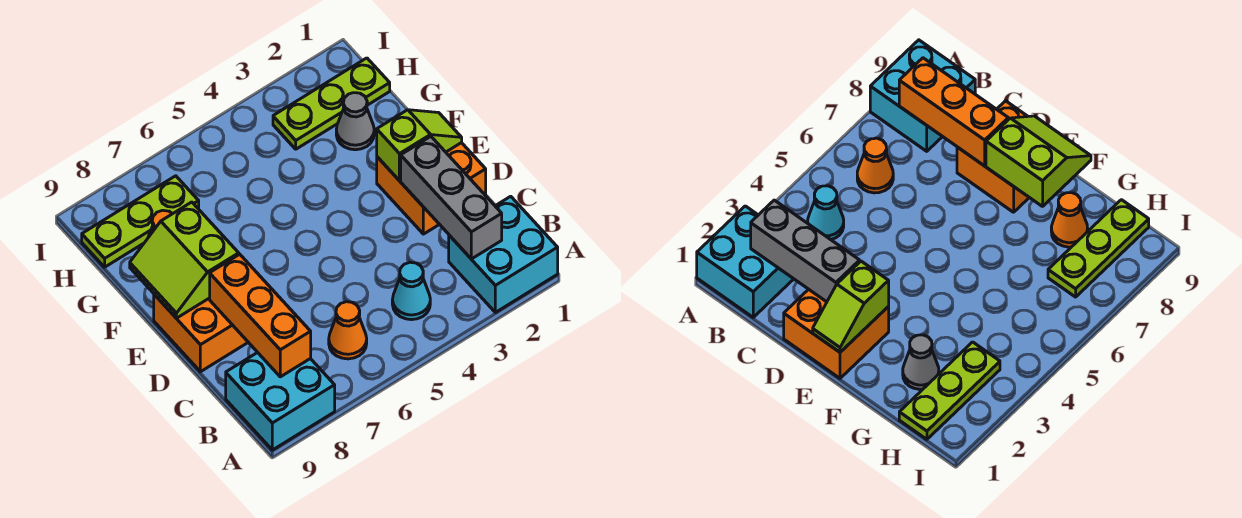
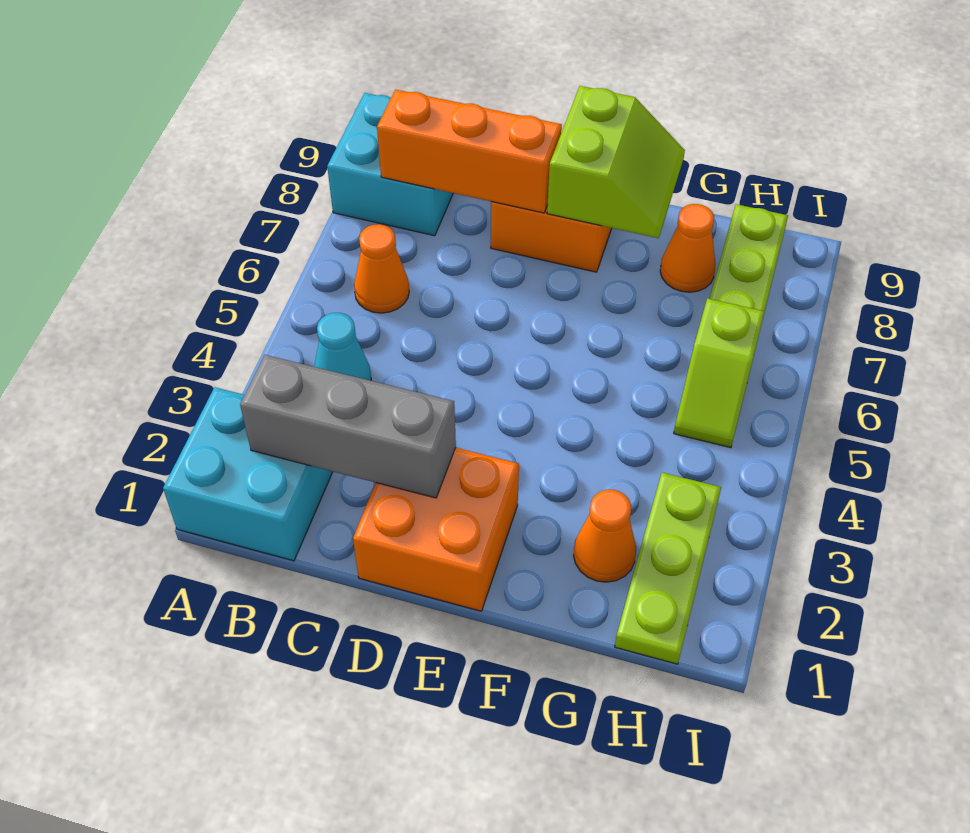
lime slope E1:E2 level 2 top 2 -> lime slope H5:H6 level 1 top 6
lime slope E8:F9 level 2 top 8 -> lime slope E8:F9 level 2 top E
grey cone G2 level 1 -> orange cone G2 level 1

